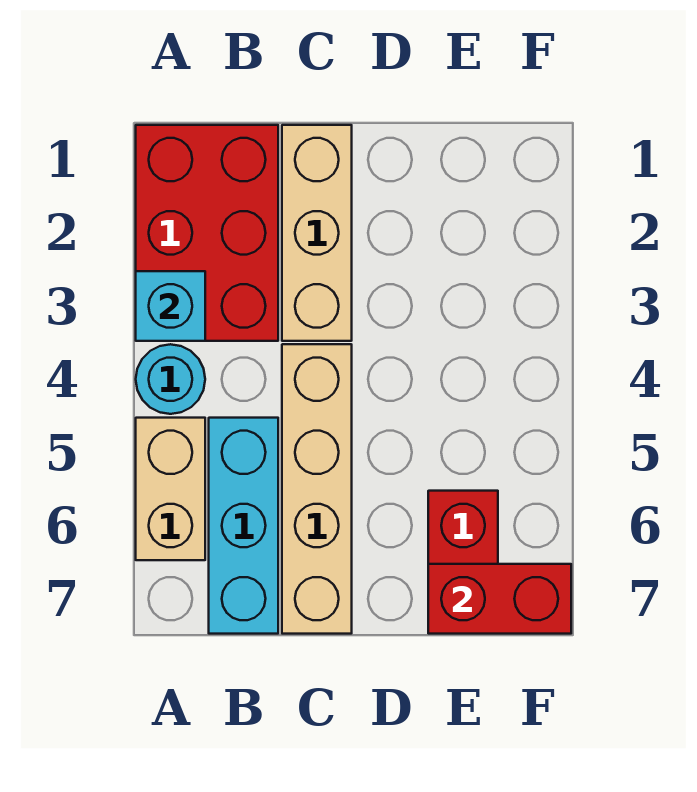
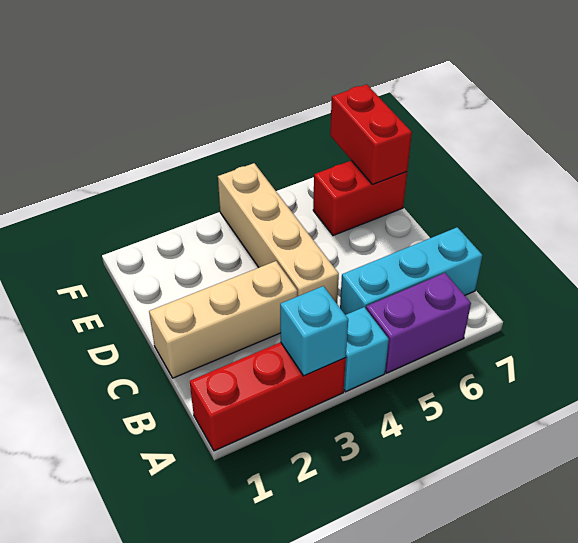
red brick A1:B3 level 1 -> red brick A1:A3 level 1
cyan round brick A4 level 1 -> cyan brick A4 level 1
tan brick A5:A6 level 1 -> purple brick A5:A6 level 1
tan brick C4:C7 level 1 -> tan brick C4:F4 level 1

